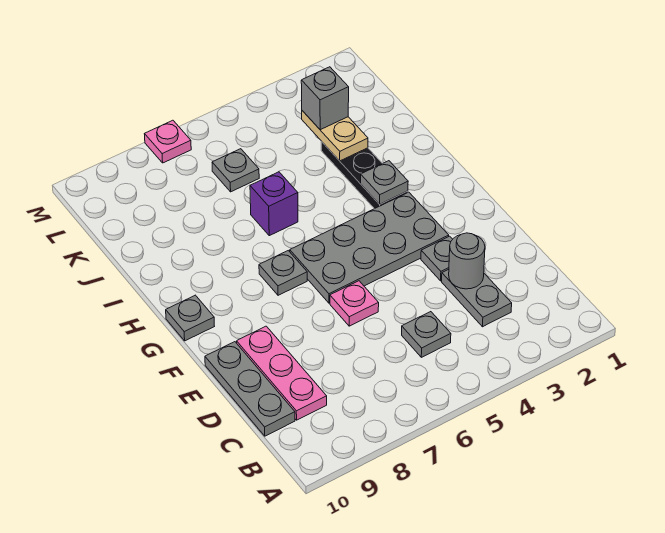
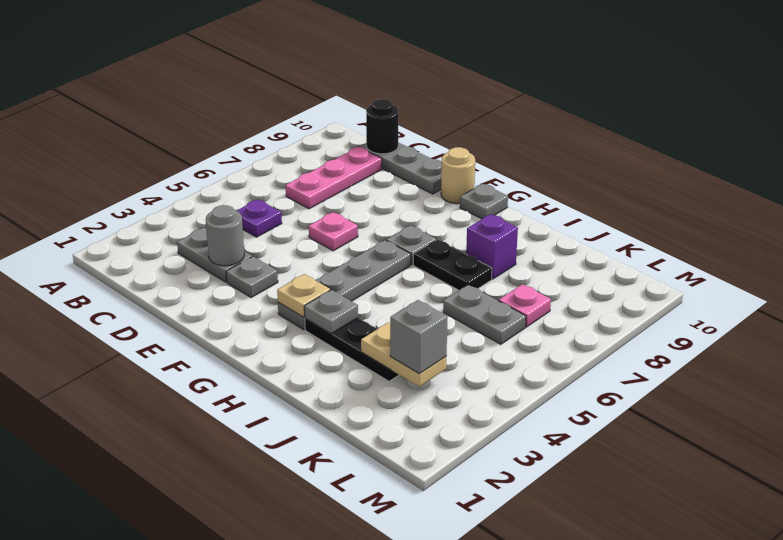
grey plate C5 level 1 -> purple plate C5 level 1
pink plate C9:E9 level 1 -> pink plate C7:C9 level 1
none -> black round brick C10 level 2
grey plate F3:G6 level 1 -> grey plate G3:G6 level 1
none -> tan round brick F10 level 1
none -> tan plate G3 level 2
none -> black plate H7:I7 level 1
purple brick I6 level 1 -> purple brick I8 level 1
grey plate K6 level 1 -> grey plate J6:K6 level 1
pink plate M7 level 1 -> pink plate K7 level 1

